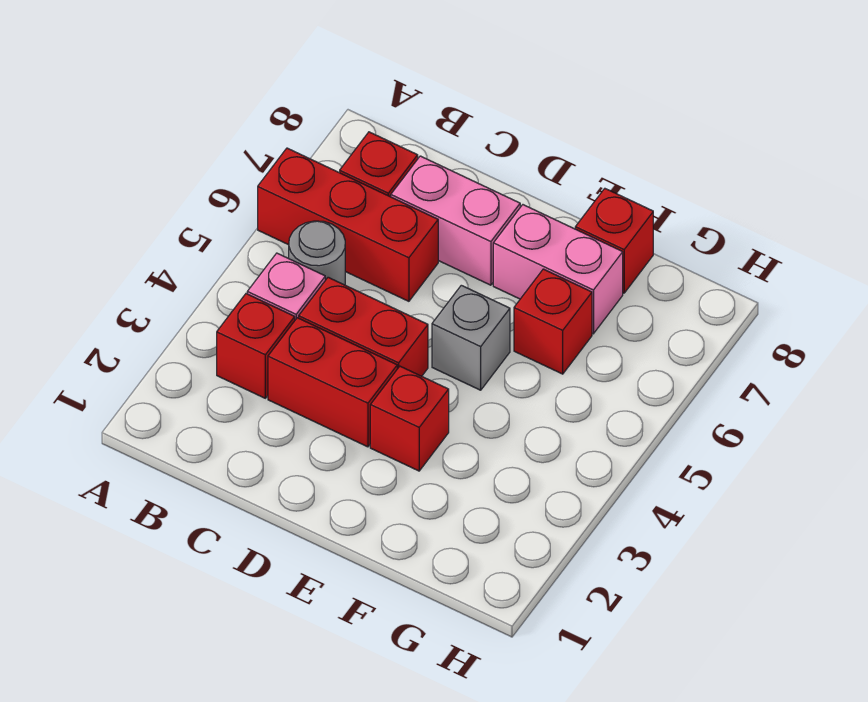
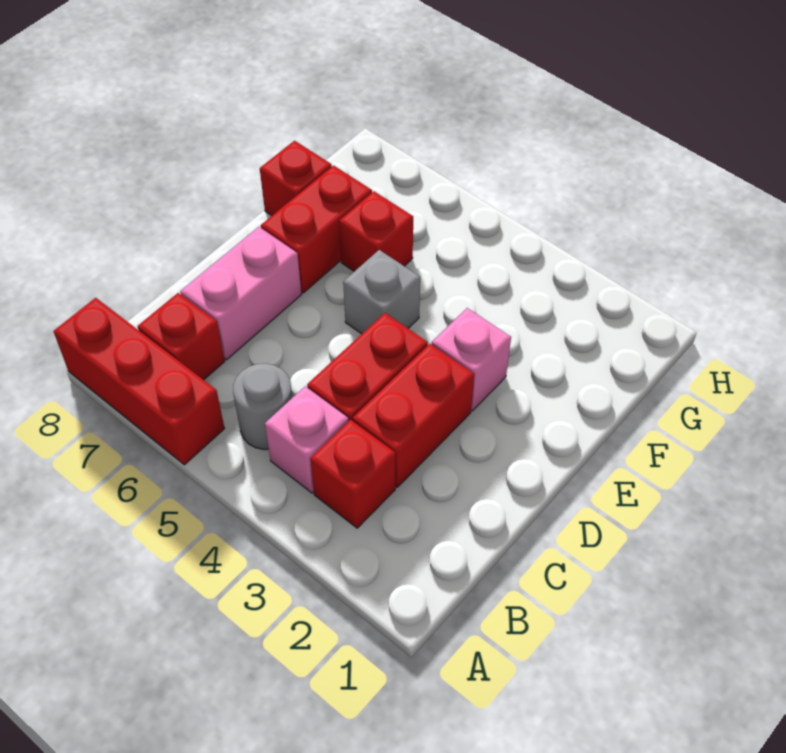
red brick A6:C6 level 1 -> red brick A6:A8 level 1
red brick E3 level 1 -> pink brick E3 level 1
pink brick E7:F7 level 1 -> red brick E7:F7 level 1

